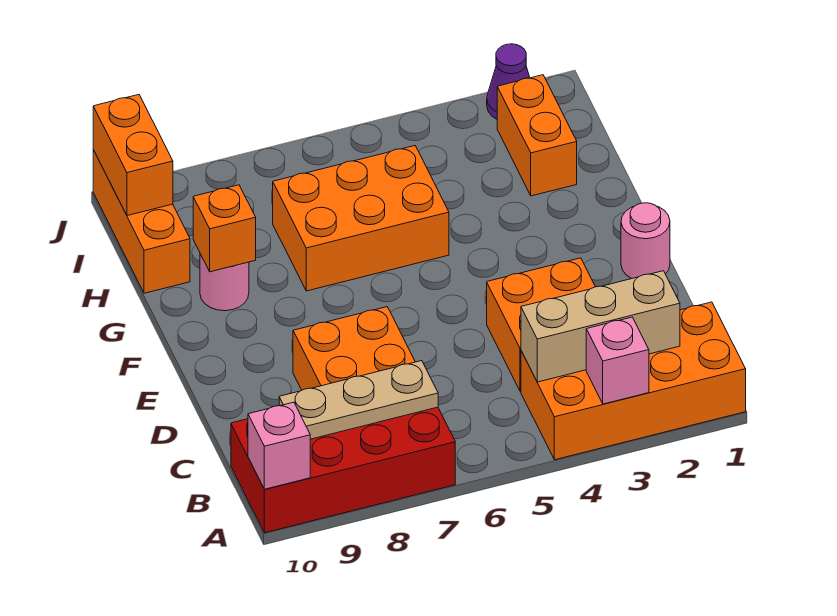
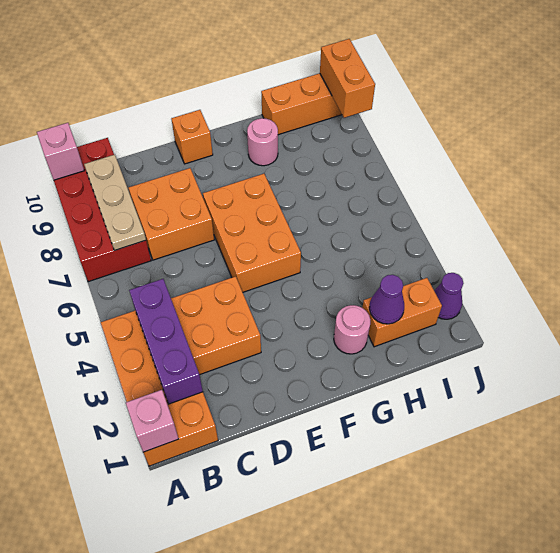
pink brick A3 level 2 -> pink brick A1 level 2
tan brick B2:B4 level 2 -> purple brick B2:B4 level 2
pink round brick E1 level 1 -> pink round brick G2 level 1
orange brick G5:H7 level 1 -> orange brick E5:F7 level 1
orange brick G9 level 2 -> orange brick E10 level 1
none -> purple cone H2 level 2
orange brick I10:J10 level 2 -> orange brick J9:J10 level 2

